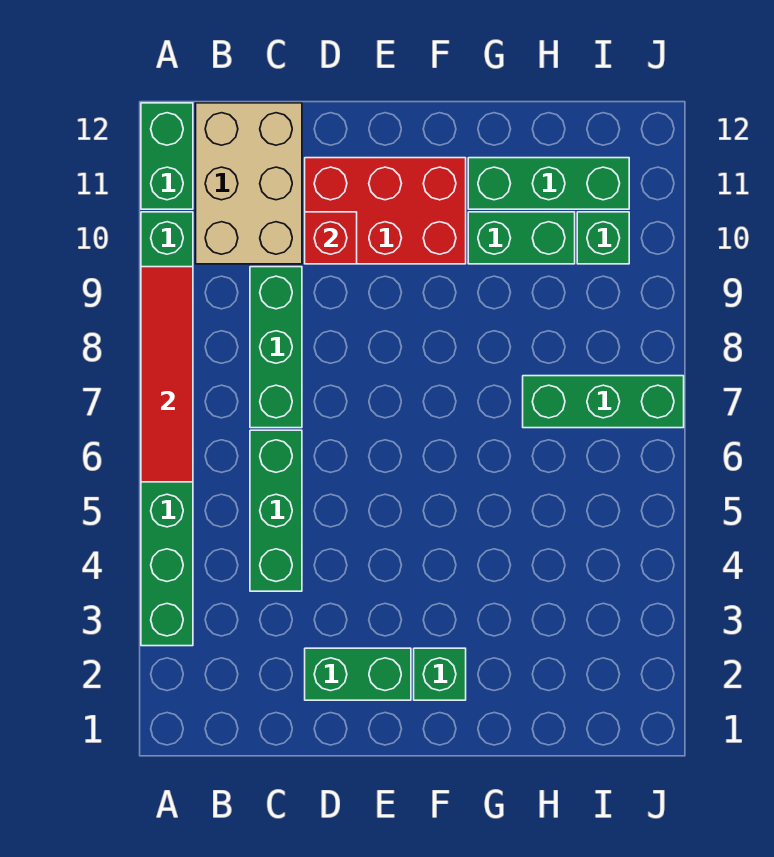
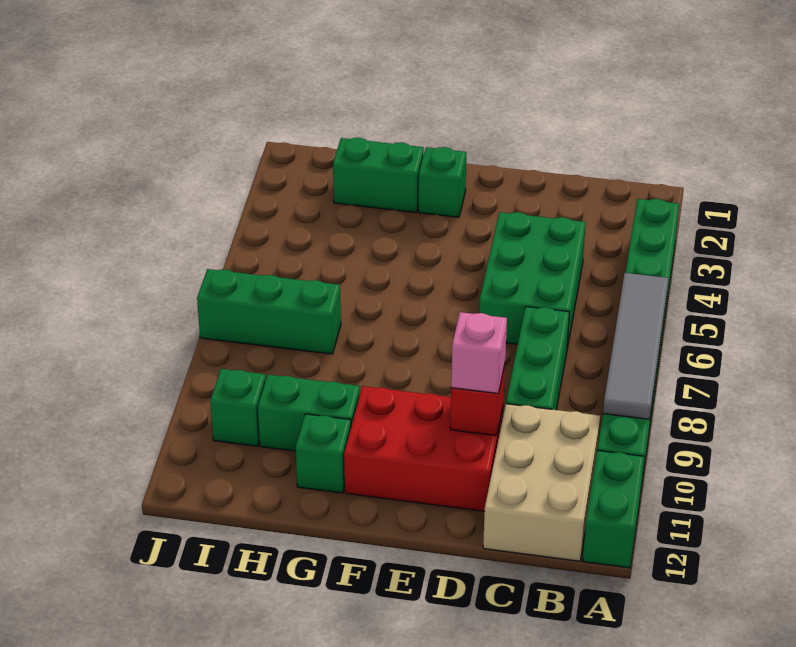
red tile A6:A9 level 2 -> grey tile A6:A9 level 2
green brick C4:C6 level 1 -> green brick C4:D6 level 1
green brick D2:E2 level 1 -> green brick G2:H2 level 1
none -> pink brick D10 level 3
green brick G11:I11 level 1 -> green brick G11 level 1

